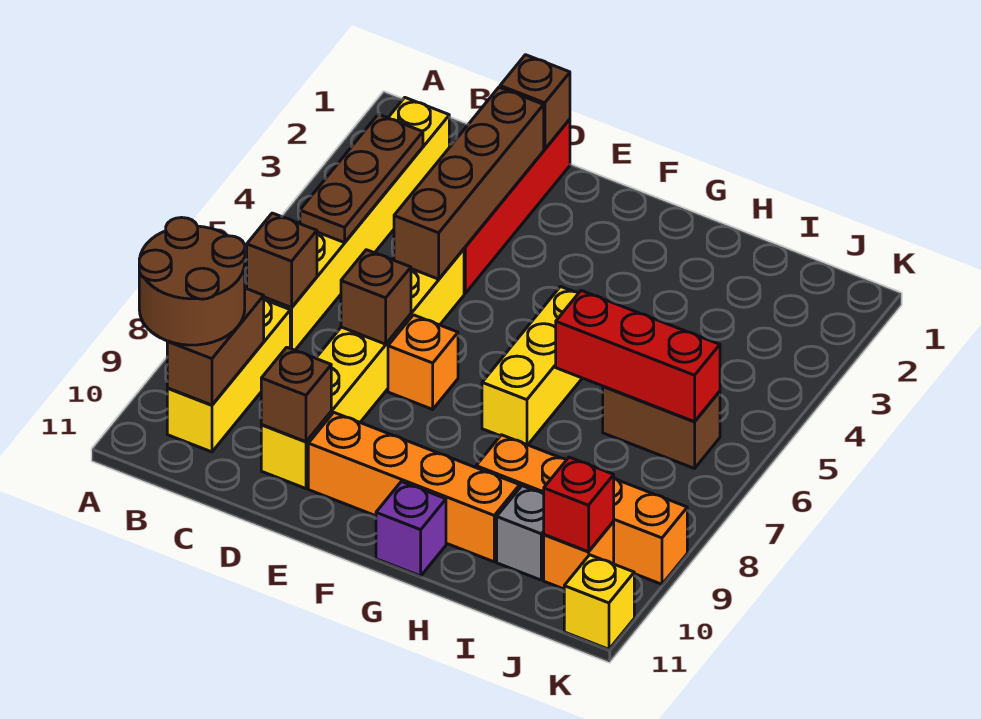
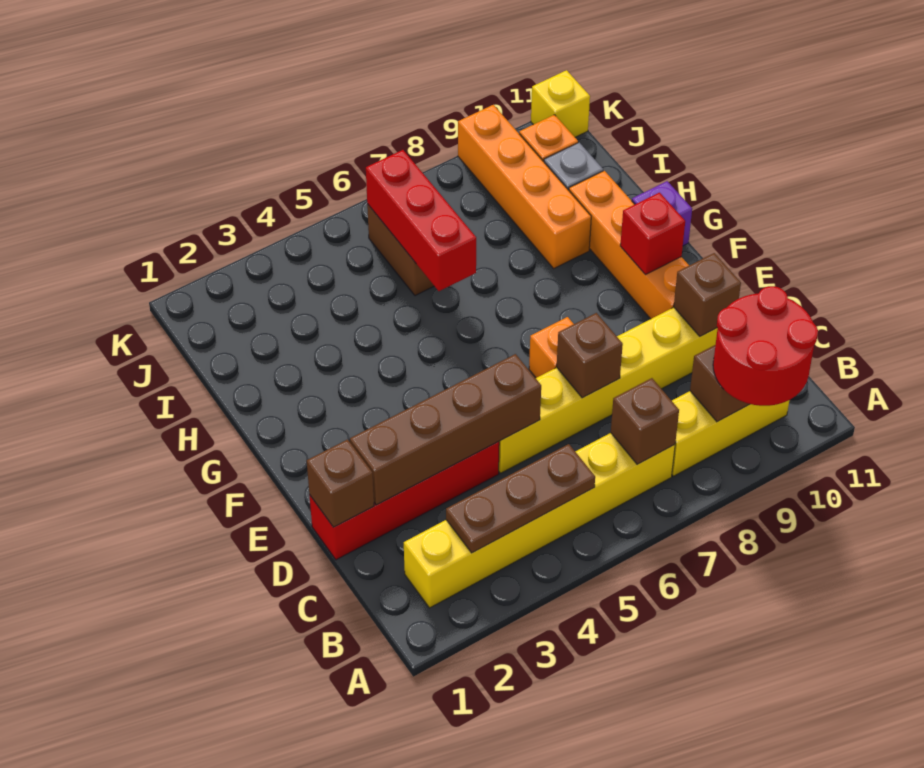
brown round brick A9:B10 level 3 -> red round brick A9:B10 level 3
yellow brick G5:G7 level 1 -> none
red brick J10 level 2 -> red brick F10 level 2

